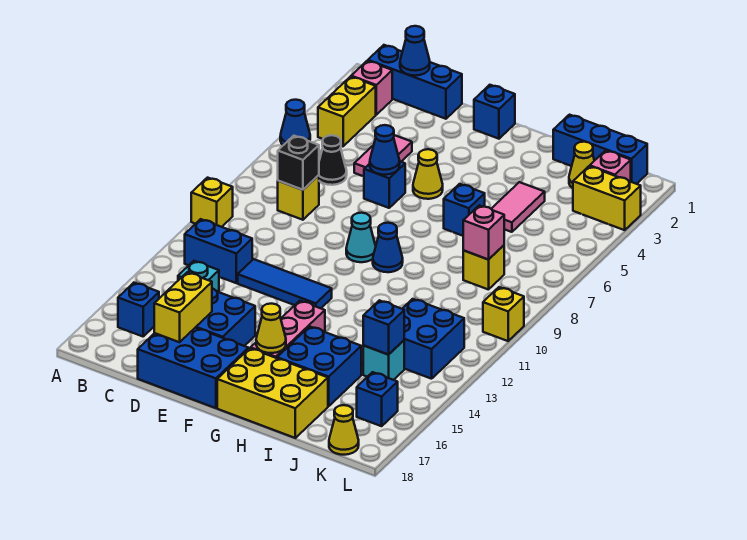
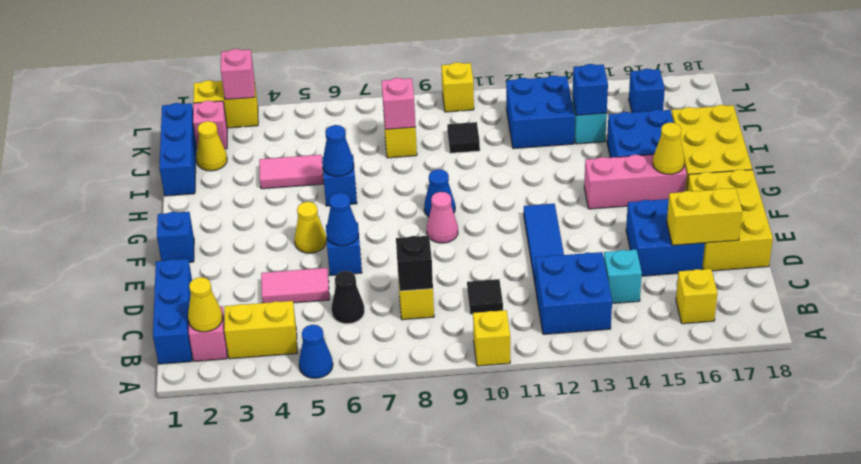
blue brick B12:C12 level 1 -> blue brick B12:C13 level 1
blue brick B16 level 1 -> yellow brick B16 level 1
blue cone C1 level 2 -> blue cone H6 level 2
none -> black tile C10 level 1
blue brick D17:F18 level 1 -> yellow brick D17:F18 level 1
cyan cone F9 level 1 -> pink cone F9 level 1
none -> black tile J10 level 1
yellow brick K3:L3 level 1 -> yellow brick L2:L3 level 1
yellow cone K18 level 1 -> yellow cone B2 level 2
none -> pink brick L3 level 2

